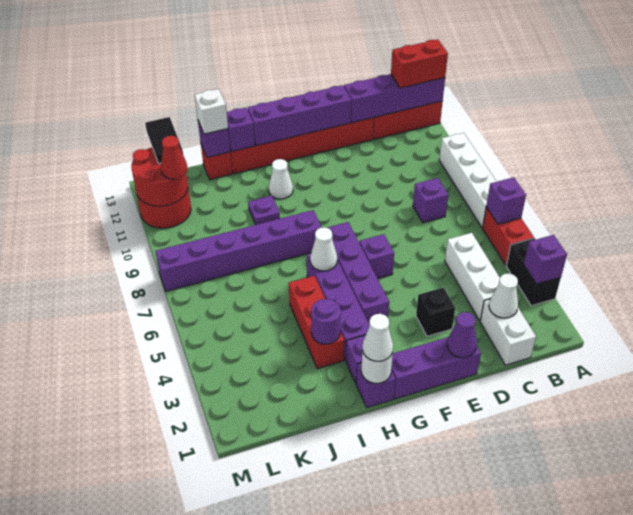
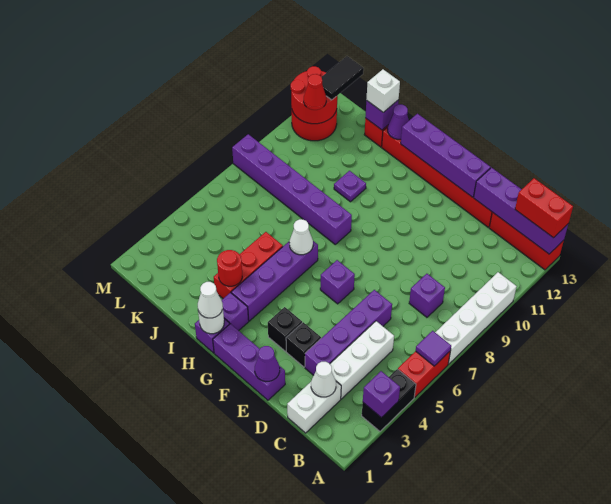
purple brick A6 level 2 -> purple tile A6 level 2
none -> black brick F3 level 1
purple brick G4:G7 level 1 -> purple brick D3:D6 level 1
white cone H11 level 1 -> none
purple round brick I3 level 2 -> red round brick I3 level 2
purple brick I13 level 2 -> purple cone I13 level 2

